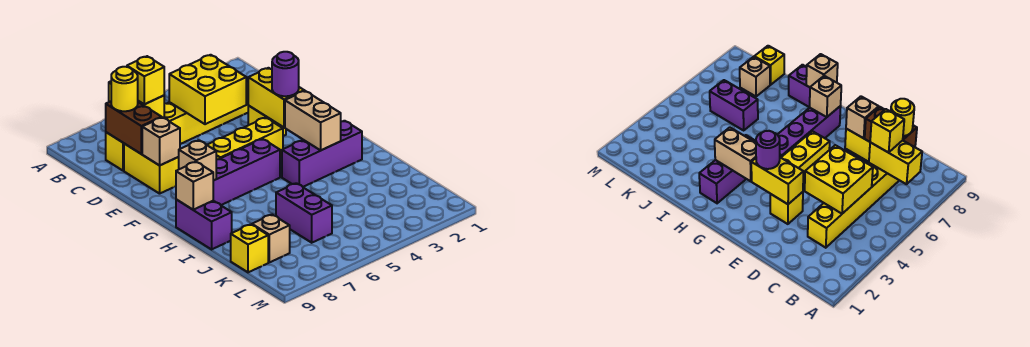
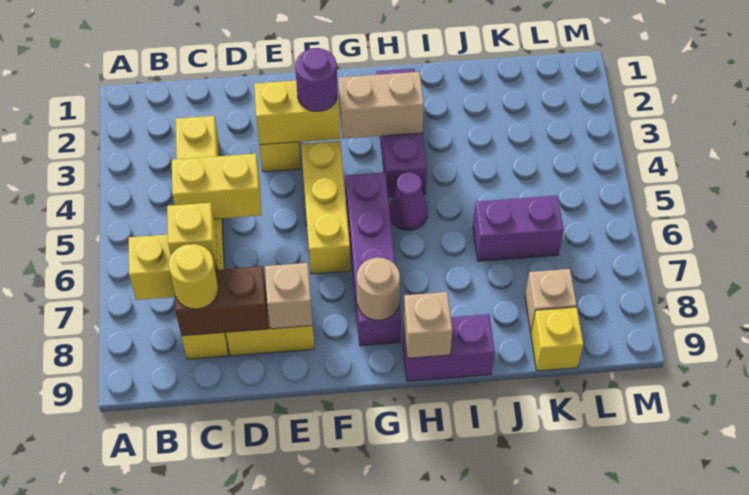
yellow brick C4:D5 level 2 -> yellow brick C5:D5 level 2
tan brick G8 level 2 -> tan round brick G8 level 2
none -> purple cone H5 level 1

